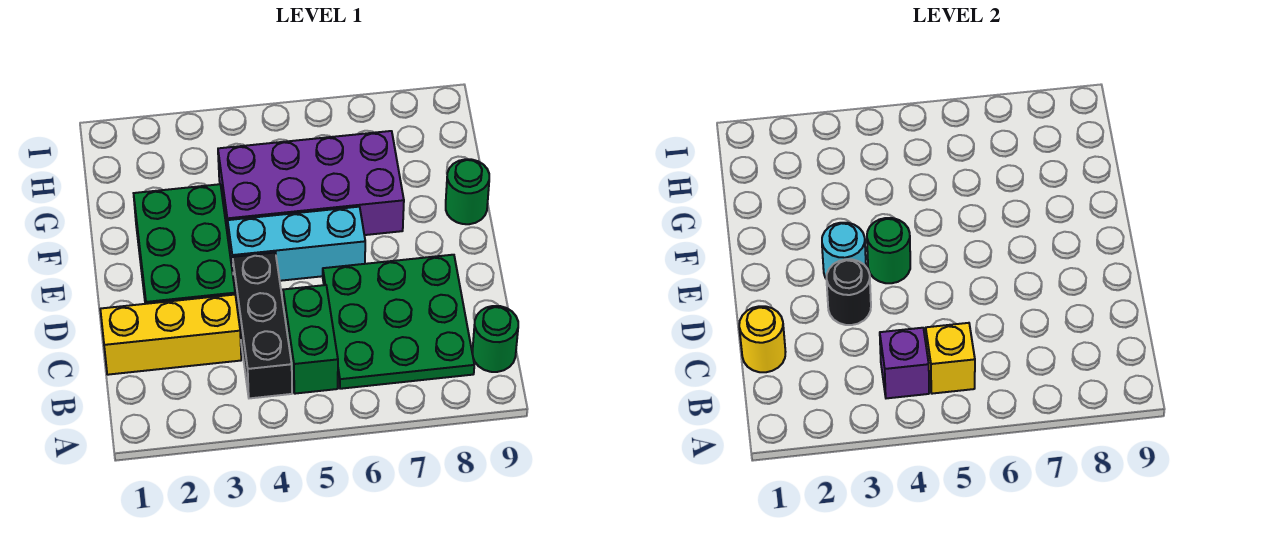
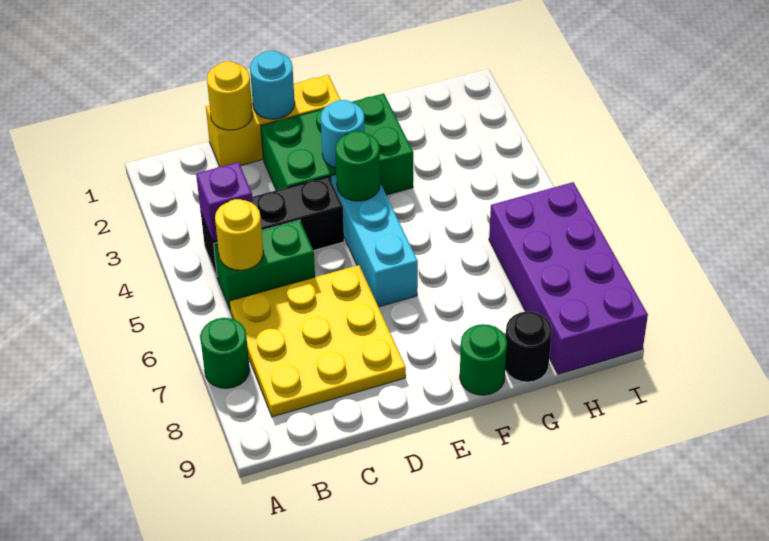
yellow brick B5 level 2 -> yellow round brick B5 level 2
green plate B6:D8 level 1 -> yellow plate B6:D8 level 1
green round brick B9 level 1 -> green round brick A7 level 1
yellow brick C1:C3 level 1 -> yellow brick C1:E1 level 1
none -> cyan round brick D1 level 2
black round brick D3 level 2 -> black round brick G9 level 1
purple brick F4:G7 level 1 -> purple brick H6:I9 level 1

